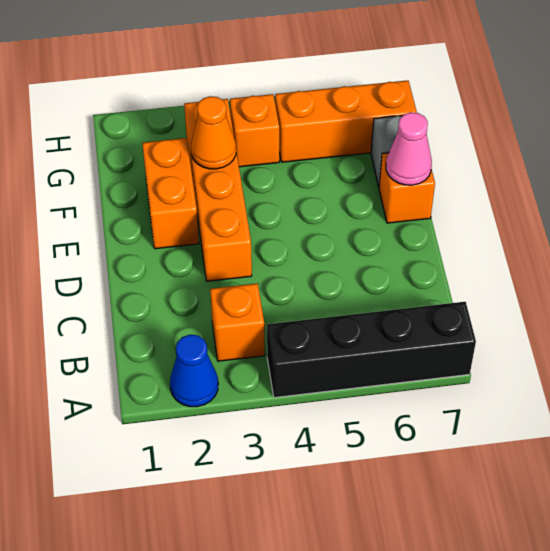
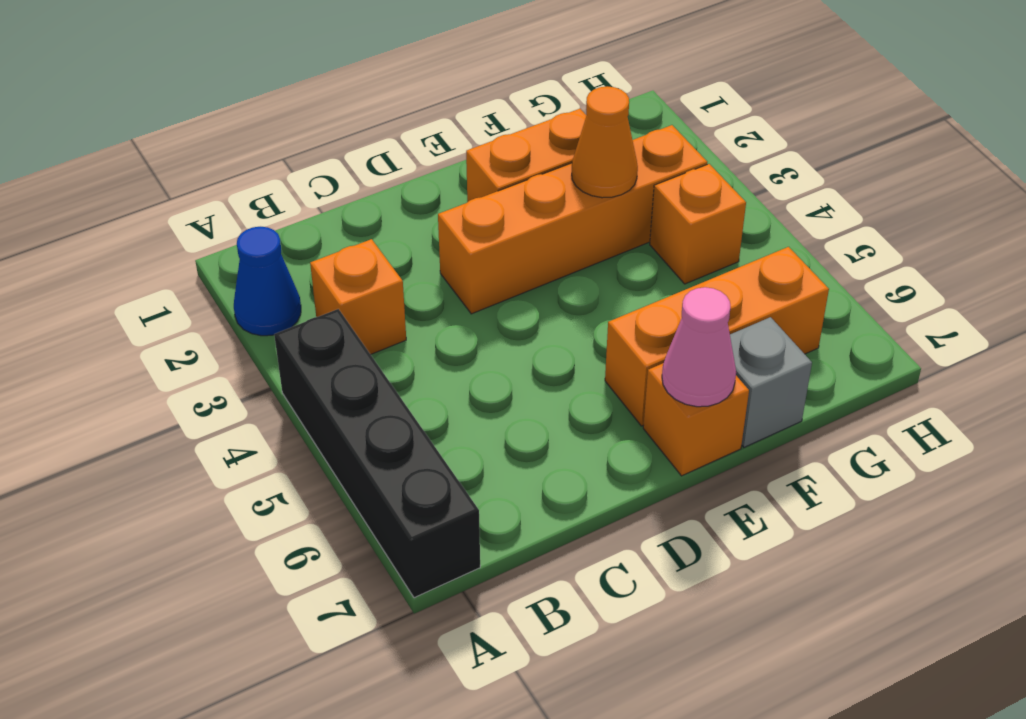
orange brick G5:G7 level 1 -> orange brick E6:G6 level 1

